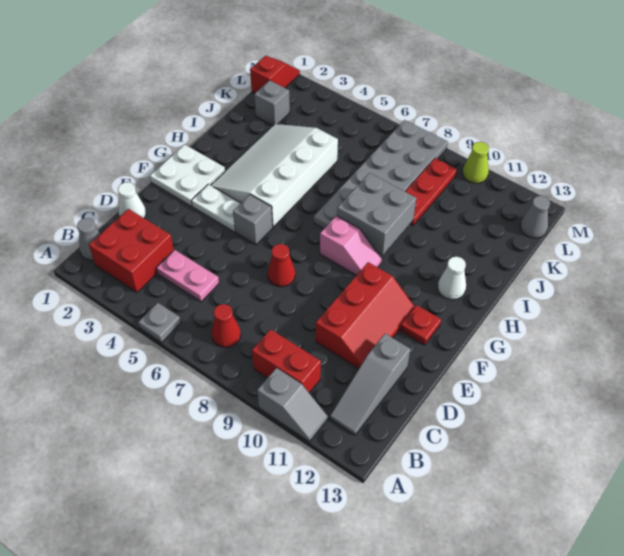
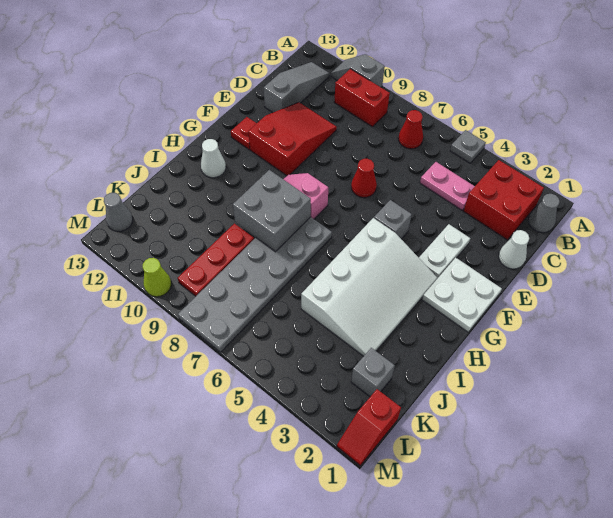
red slope D10:F11 level 1 top 10 -> red slope D10:F11 level 1 top F
white plate F3:F4 level 1 -> white plate E3:F3 level 1

